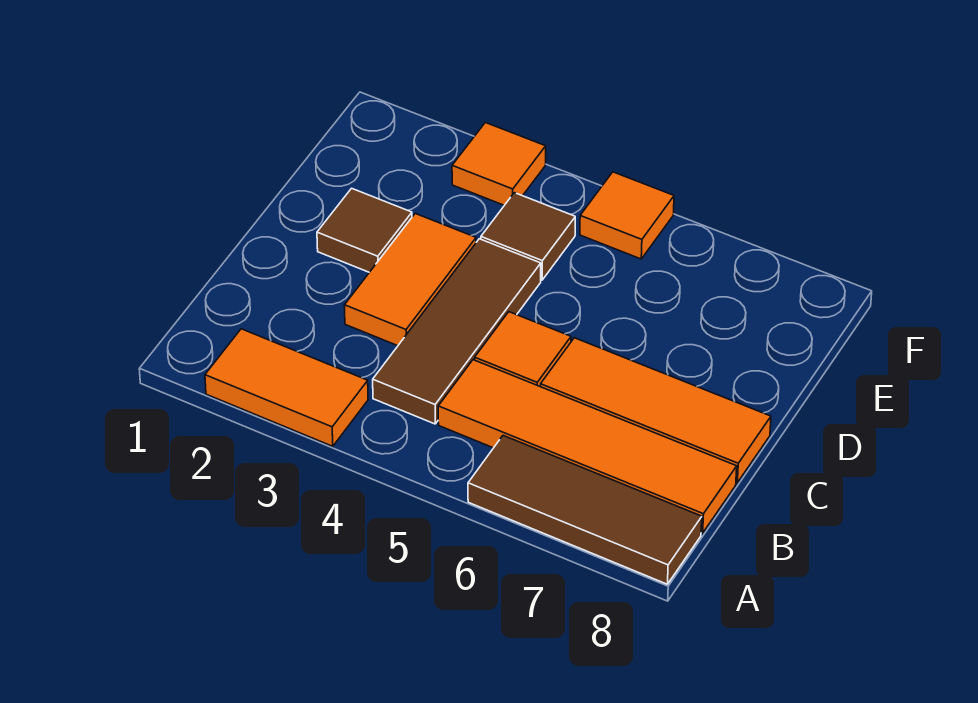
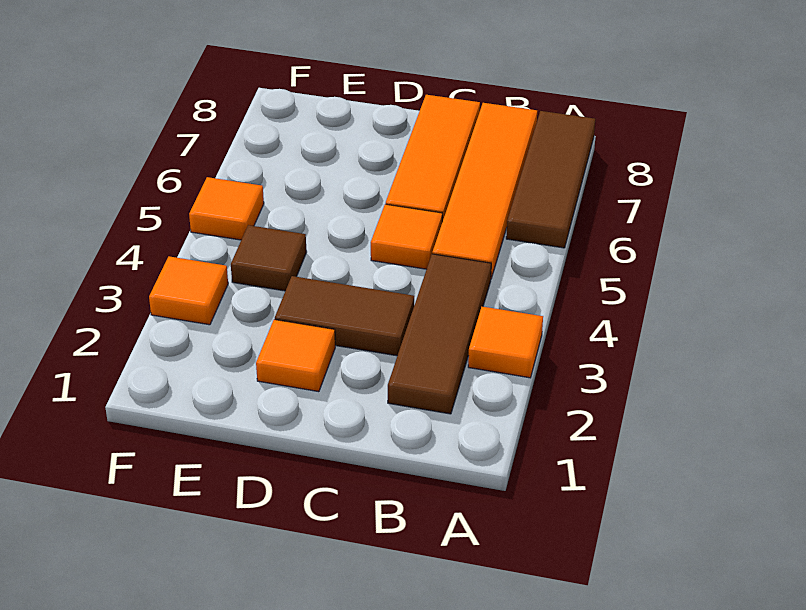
orange tile A2:A3 level 1 -> orange tile A3 level 1
brown tile B4:D4 level 1 -> brown tile B2:B4 level 1
orange tile C3:D3 level 1 -> brown tile C3:D3 level 1
brown tile D2 level 1 -> orange tile D2 level 1

